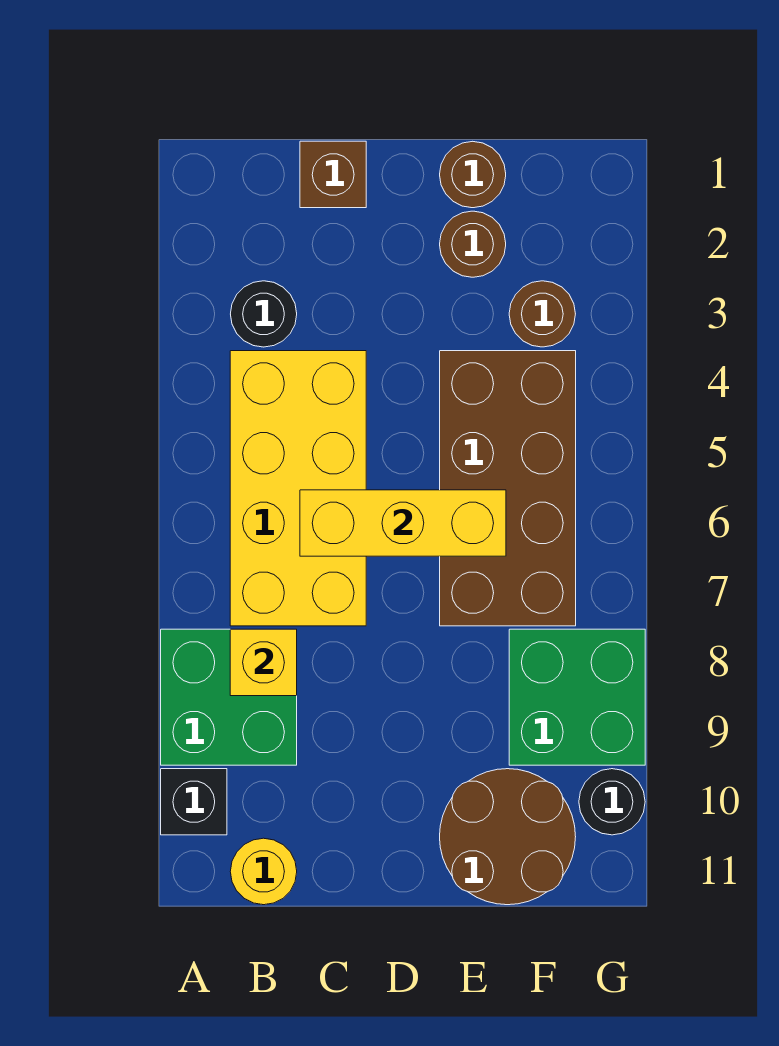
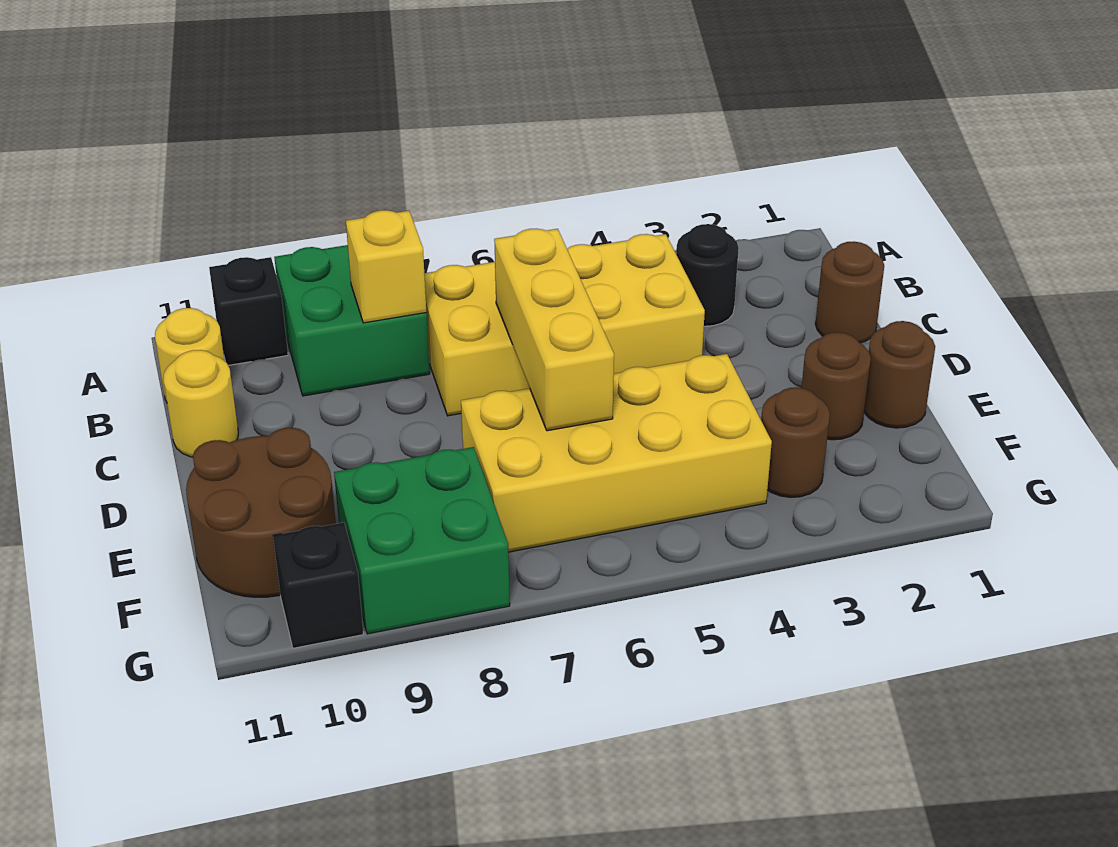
brown brick C1 level 1 -> brown round brick C1 level 1
none -> yellow round brick C11 level 1
brown brick E4:F7 level 1 -> yellow brick E4:F7 level 1
black round brick G10 level 1 -> black brick G10 level 1

